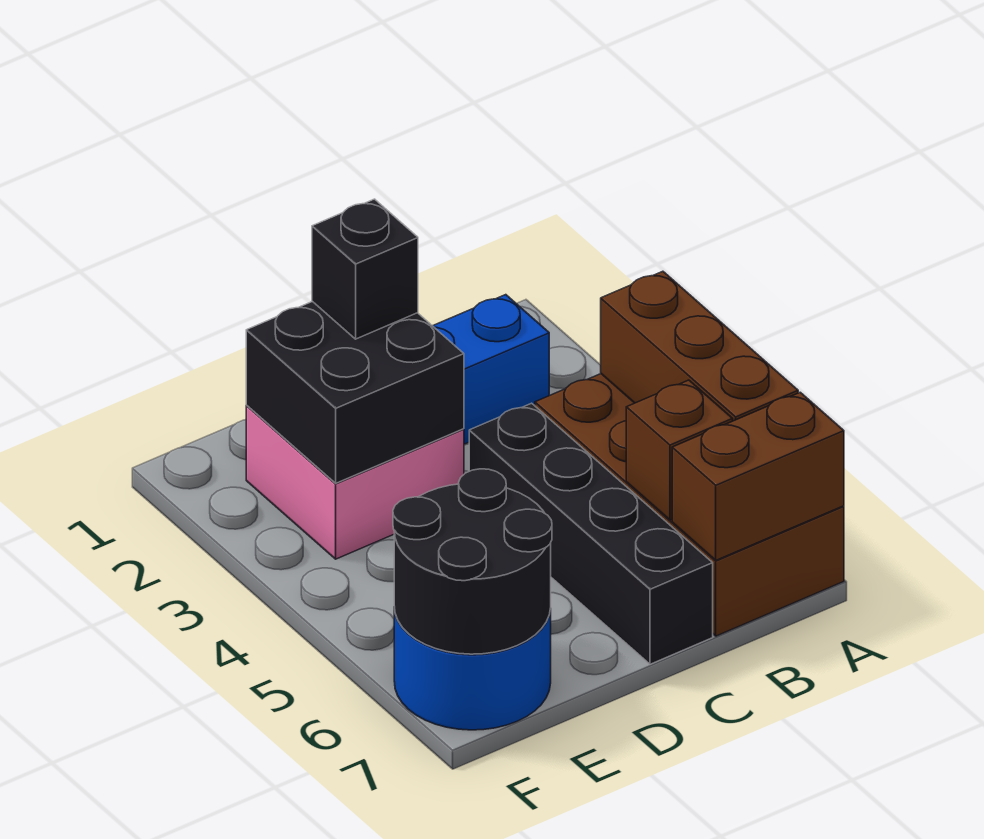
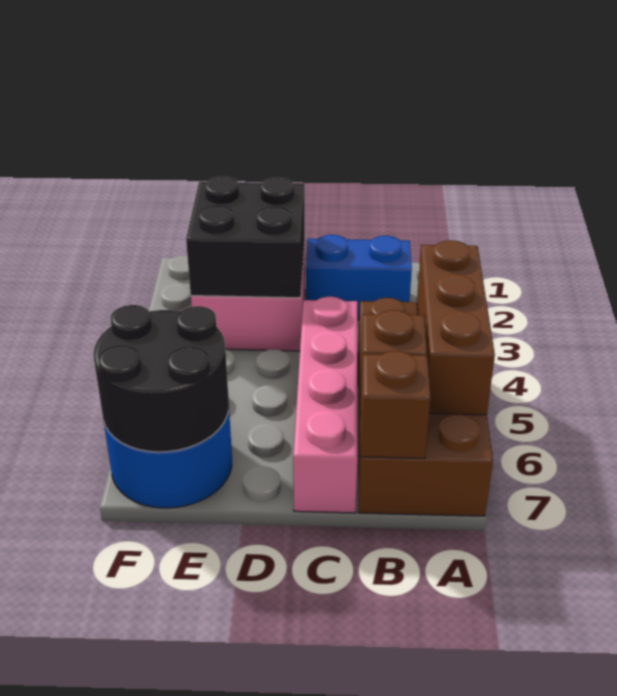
brown brick A7:B7 level 2 -> brown brick B7 level 2
black brick C4:C7 level 1 -> pink brick C4:C7 level 1
black brick D2 level 3 -> none

